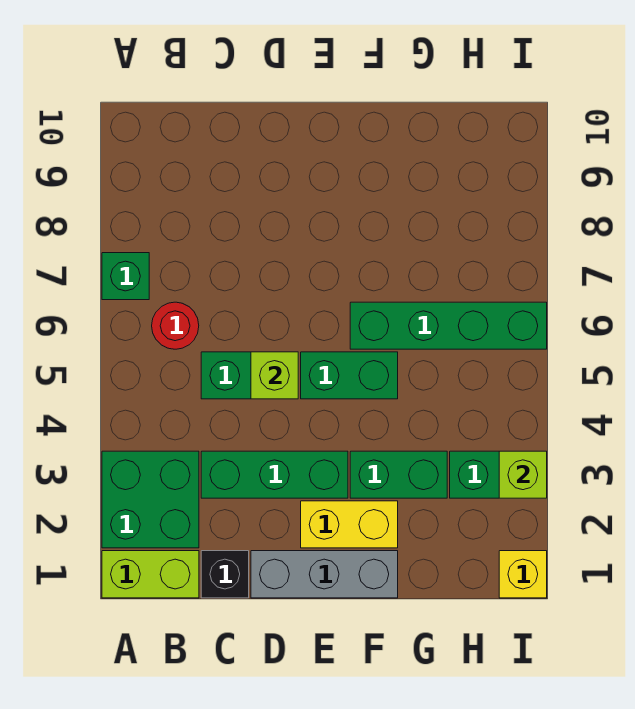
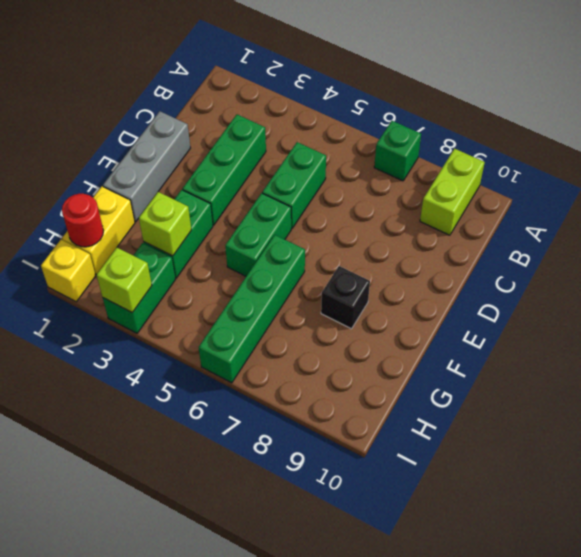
lime brick A1:B1 level 1 -> lime brick A9:B9 level 1
green brick A2:B3 level 1 -> none
red round brick B6 level 1 -> red round brick H1 level 2
black brick C1 level 1 -> black brick F8 level 1
lime brick D5 level 2 -> lime brick G3 level 2
yellow brick E2:F2 level 1 -> yellow brick G1:H1 level 1

